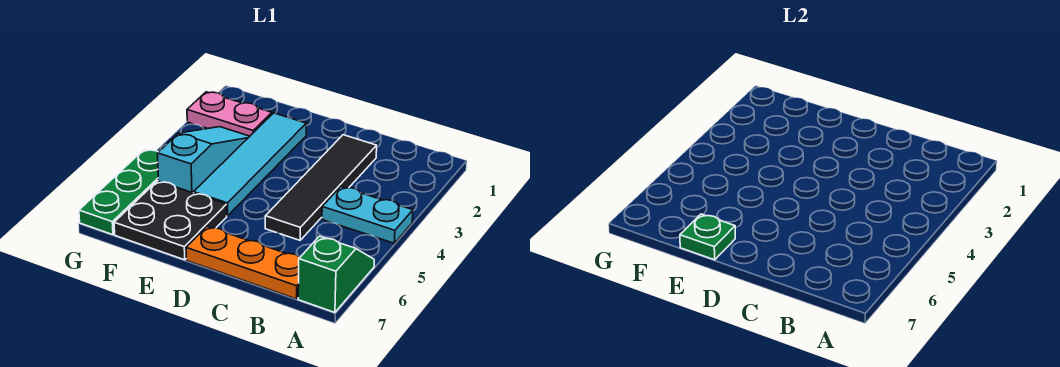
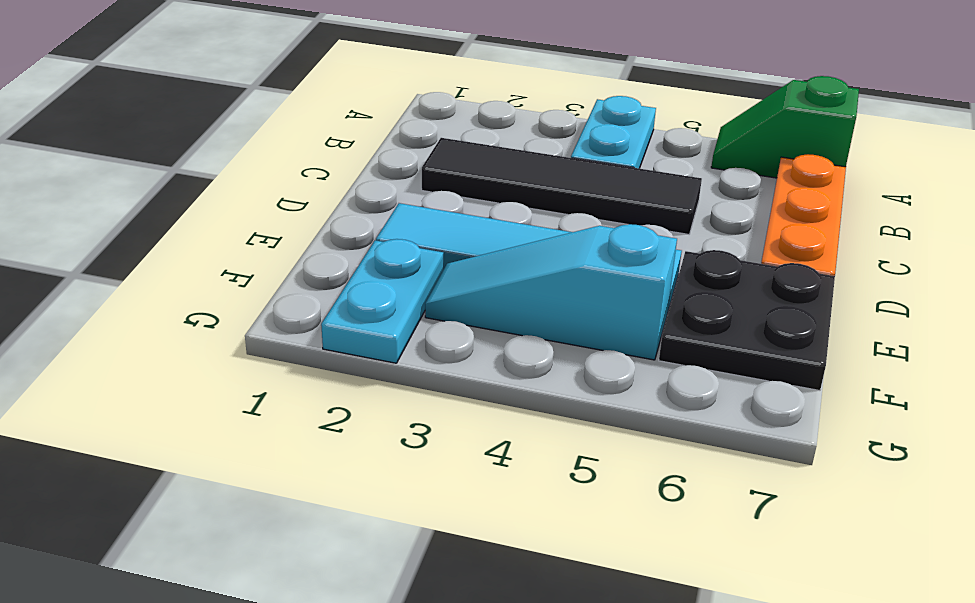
green plate E7 level 2 -> none
pink plate F2:G2 level 1 -> cyan plate F2:G2 level 1
green plate G5:G7 level 1 -> none

